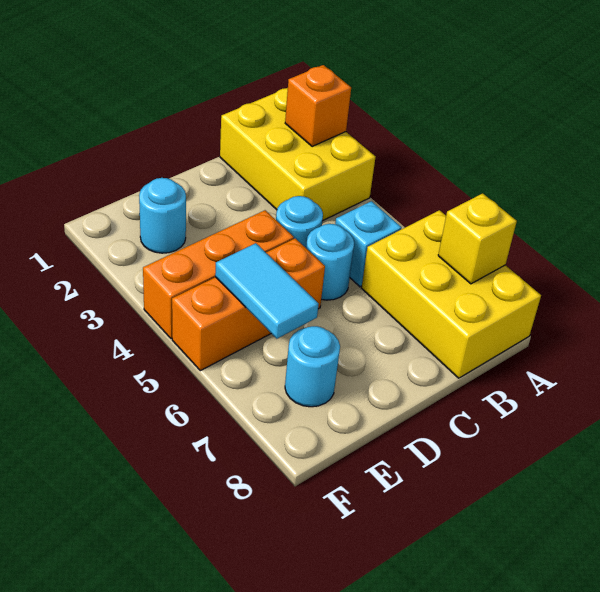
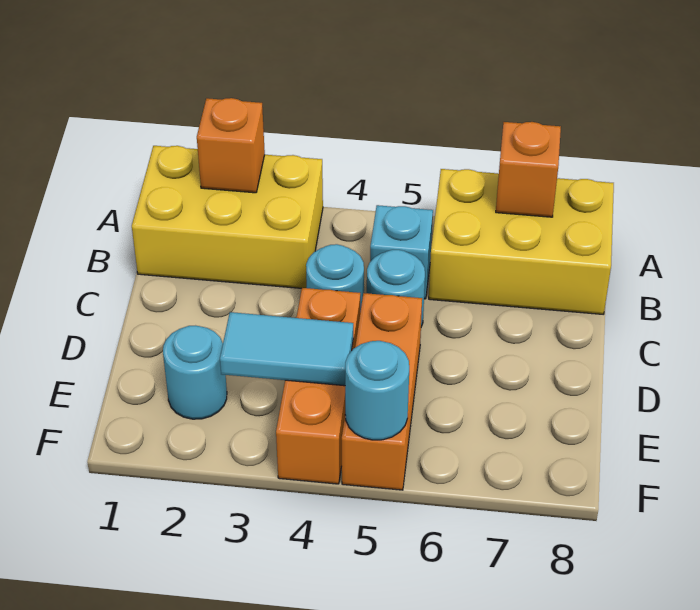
yellow brick A7 level 2 -> orange brick A7 level 2
cyan tile E5:E6 level 2 -> cyan tile E3:E4 level 2
cyan round brick E7 level 1 -> cyan round brick F5 level 2

